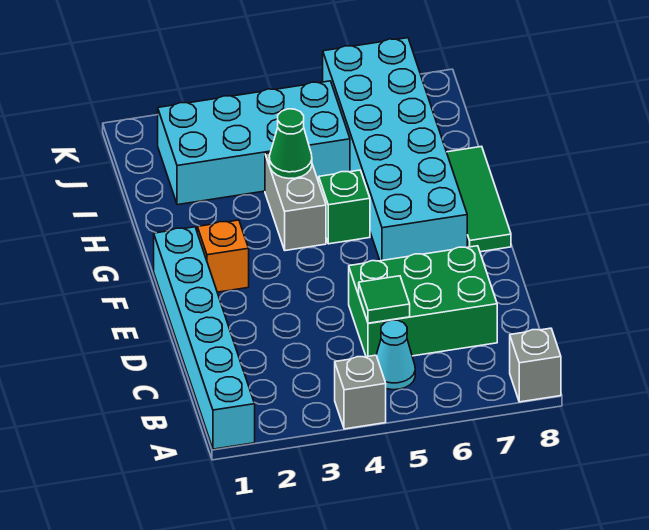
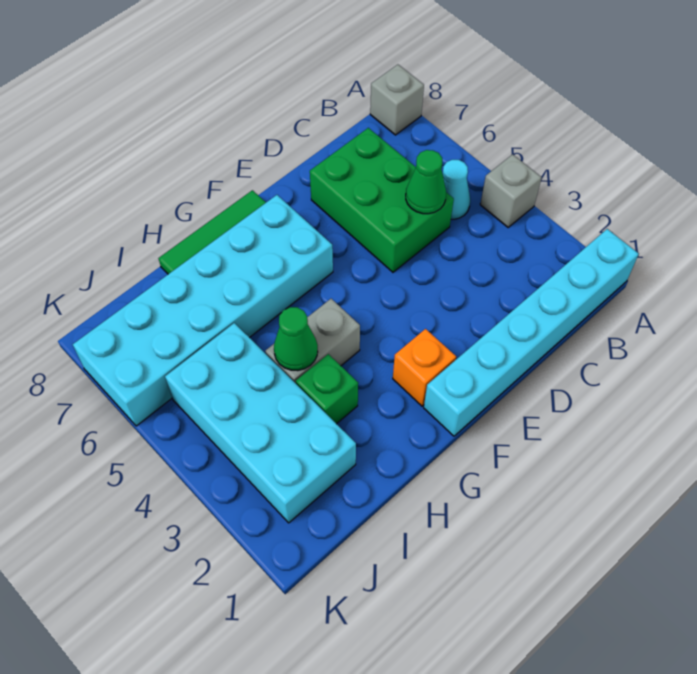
green tile C5 level 2 -> green cone C5 level 2
green brick G5 level 1 -> green brick H3 level 1

